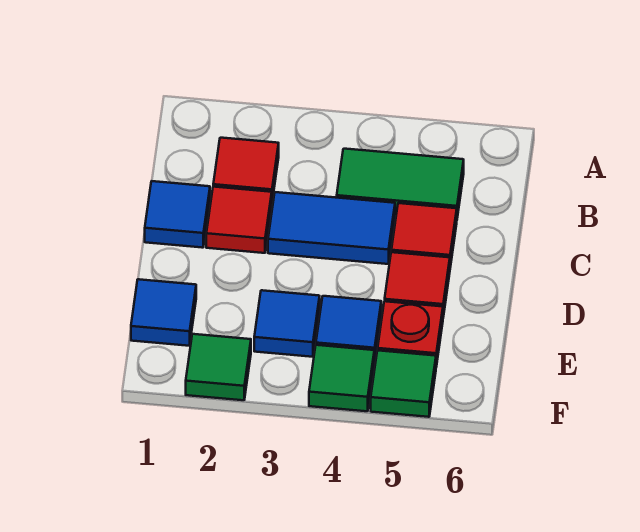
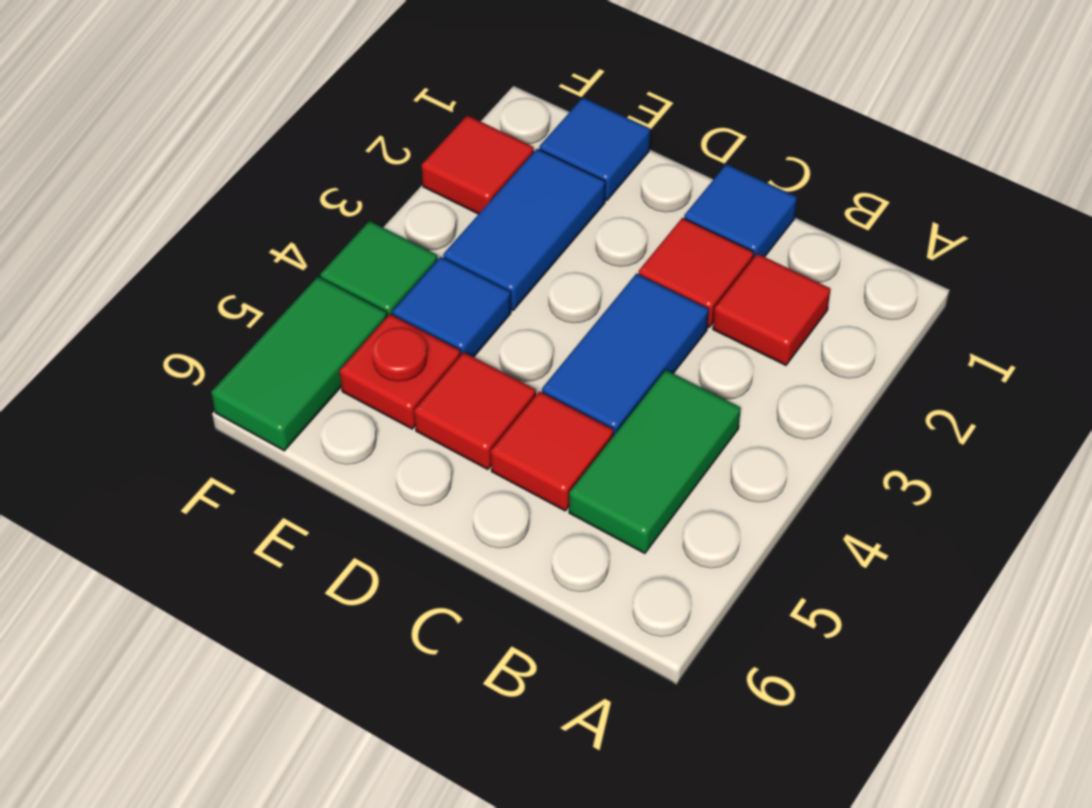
blue tile E3 level 1 -> blue tile E2:E3 level 1
green tile F2 level 1 -> red tile F2 level 1
green tile F5 level 1 -> green tile F5:F6 level 1

